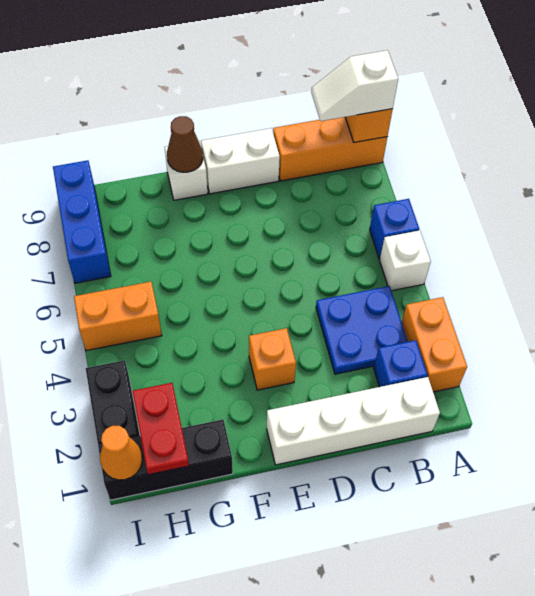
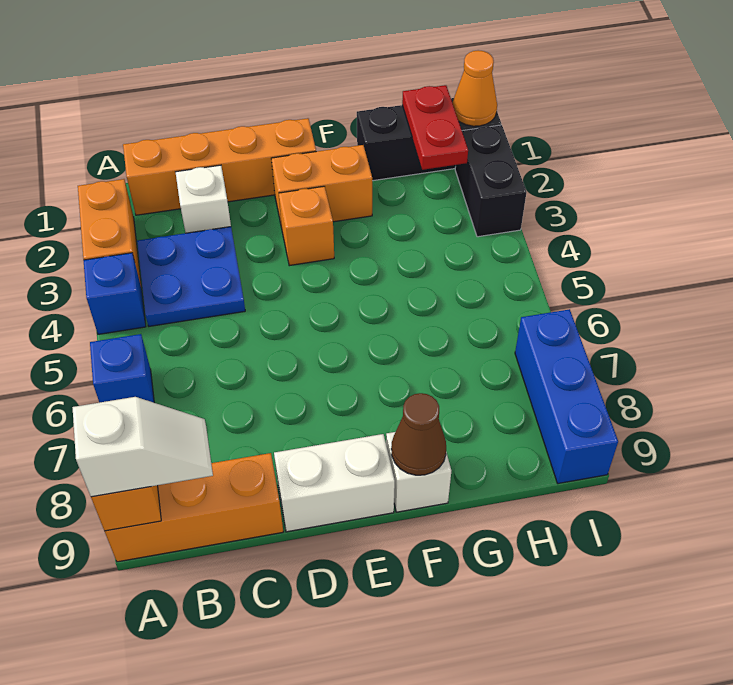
white brick A5 level 1 -> white brick C2 level 1
white brick B1:E1 level 1 -> orange brick B1:E1 level 1
blue brick B2 level 1 -> blue brick A4 level 1
orange brick H5:I5 level 1 -> orange brick E2:F2 level 1

